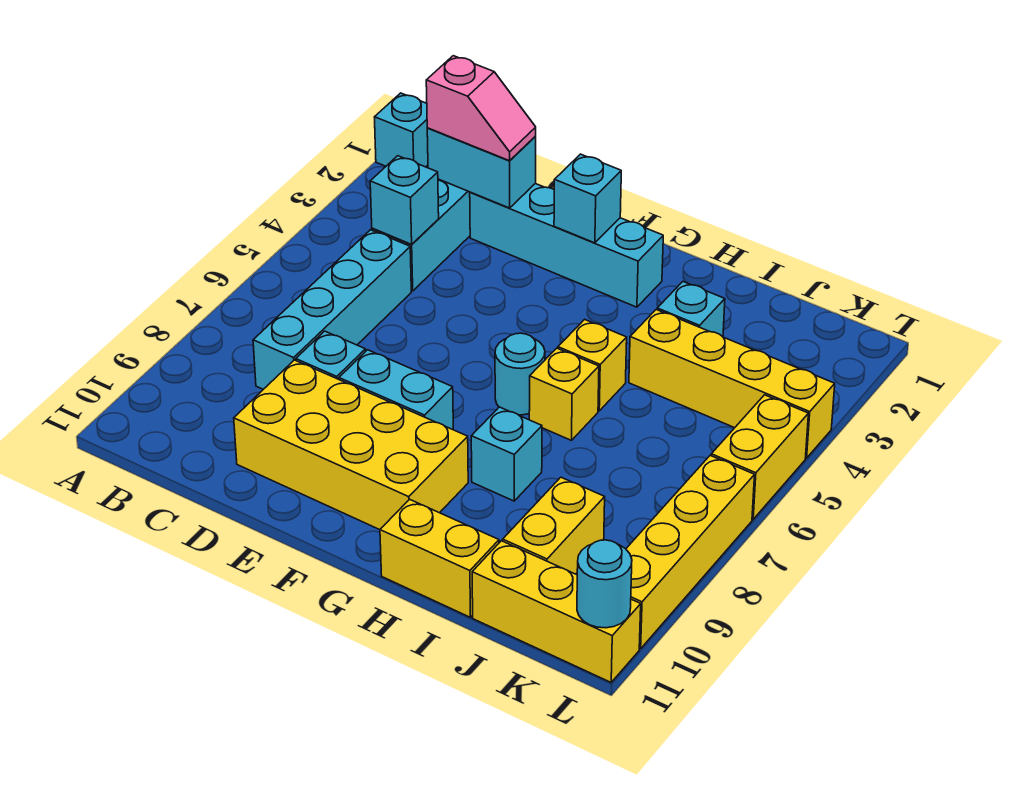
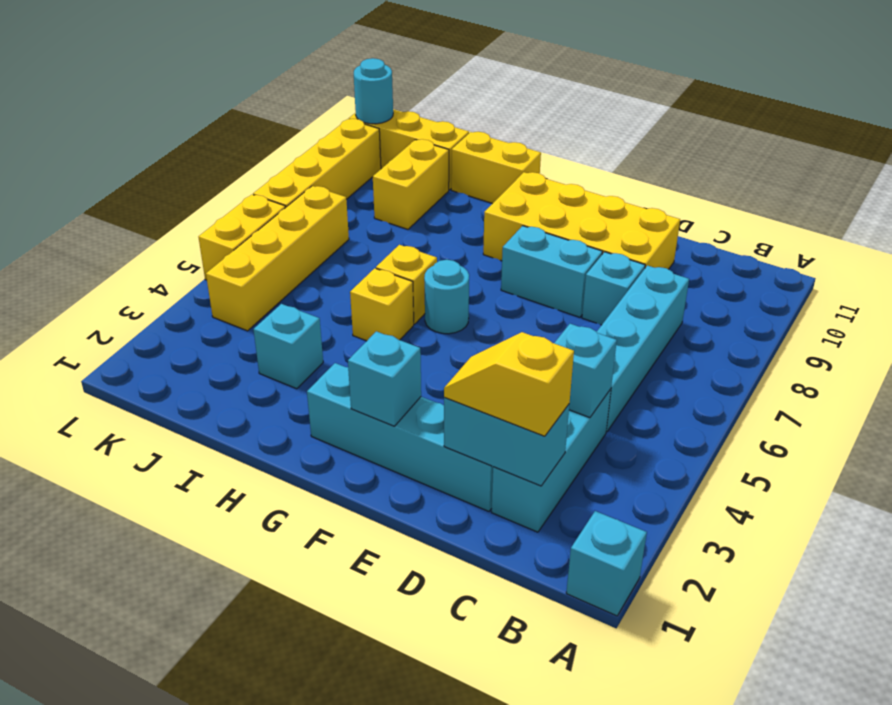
pink slope C2:D2 level 3 top C -> yellow slope C2:D2 level 3 top C
cyan brick H8 level 1 -> none
yellow brick I4:L4 level 1 -> yellow brick K4:K7 level 1

